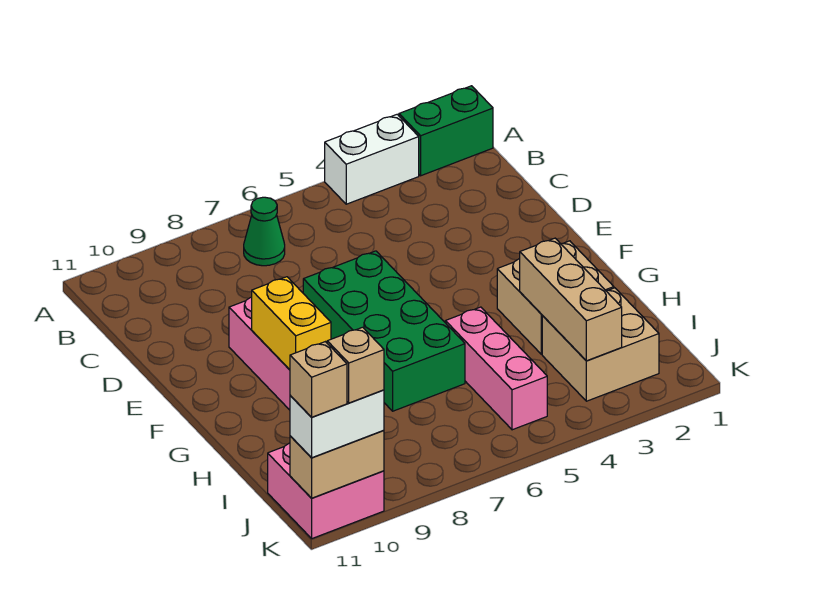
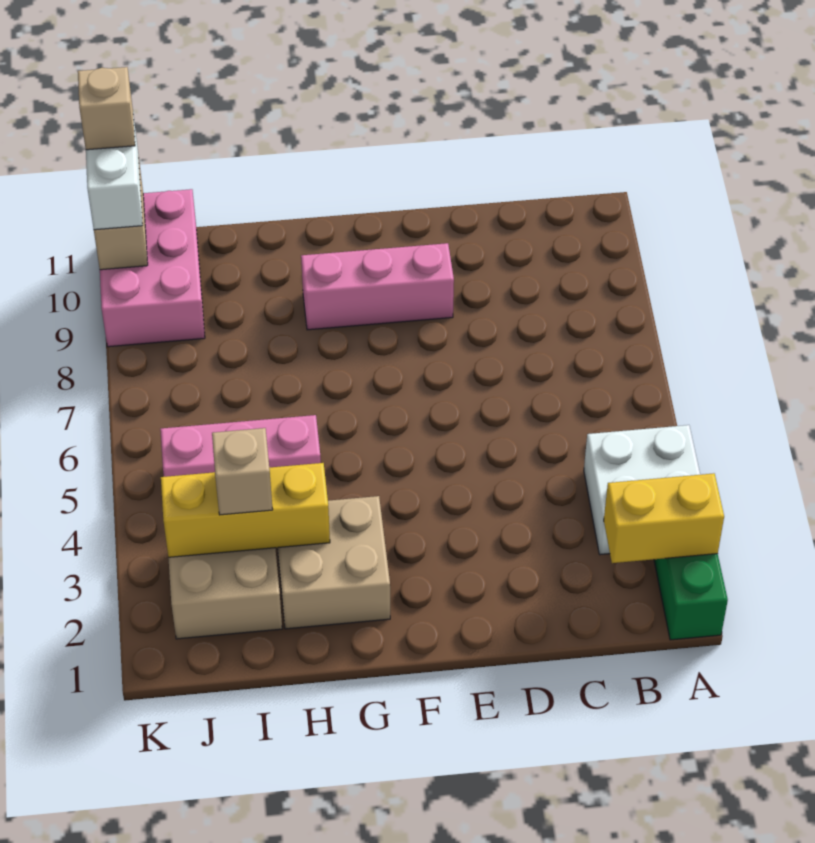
white brick A3:A4 level 1 -> white brick A3:B4 level 1
green cone B7 level 1 -> none
green brick E6:H7 level 1 -> none
yellow brick F9:G9 level 2 -> yellow brick A2:B2 level 2
tan brick H3:J3 level 2 -> yellow brick H3:J3 level 2
pink brick J10:K11 level 1 -> pink brick J9:K11 level 1
tan brick K10 level 4 -> tan brick I3 level 3

